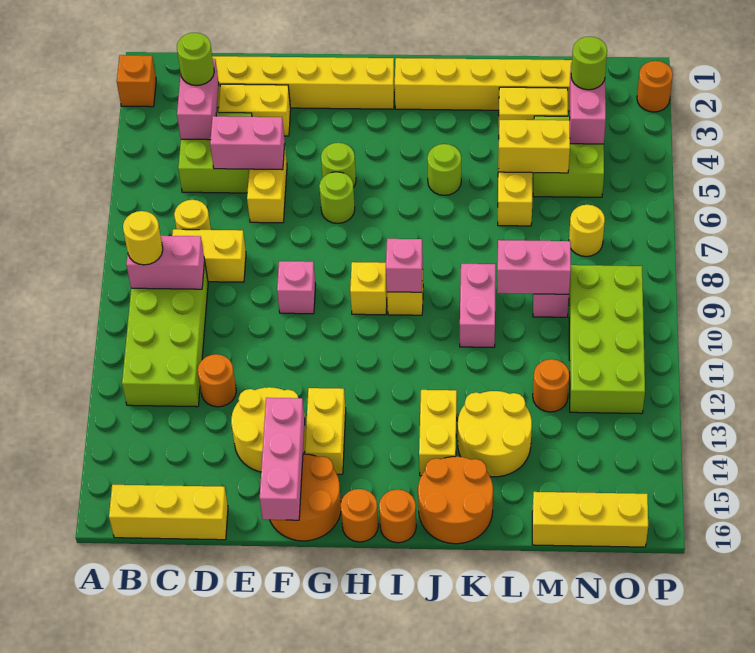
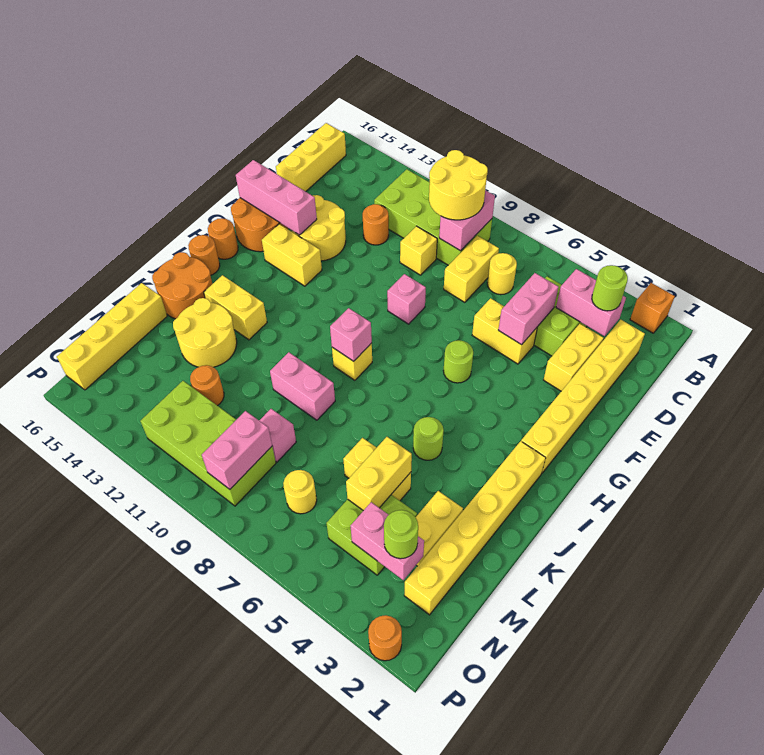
yellow round brick B9 level 3 -> yellow round brick B9:C10 level 3
lime round brick G5 level 1 -> none
yellow brick H9 level 1 -> yellow brick D10 level 1
pink brick L9:M9 level 2 -> pink brick N9:O9 level 2
yellow brick M16:O16 level 1 -> yellow brick L16:O16 level 1

